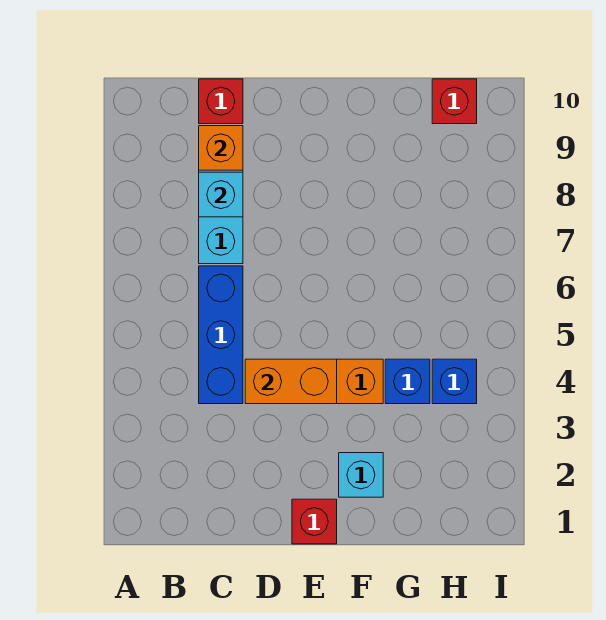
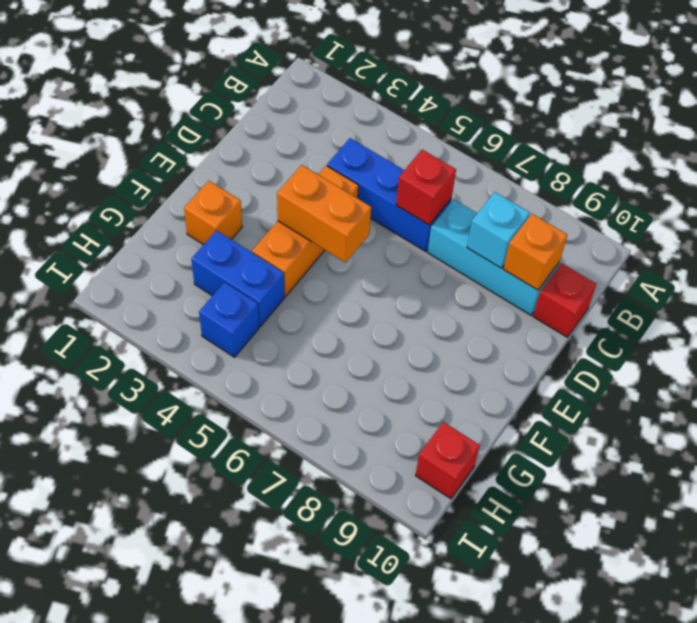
orange brick D4:E4 level 2 -> orange brick E4:E5 level 2
red brick E1 level 1 -> red brick C6 level 2
cyan brick F2 level 1 -> orange brick F2 level 1
blue brick G4 level 1 -> blue brick G3:G4 level 1

